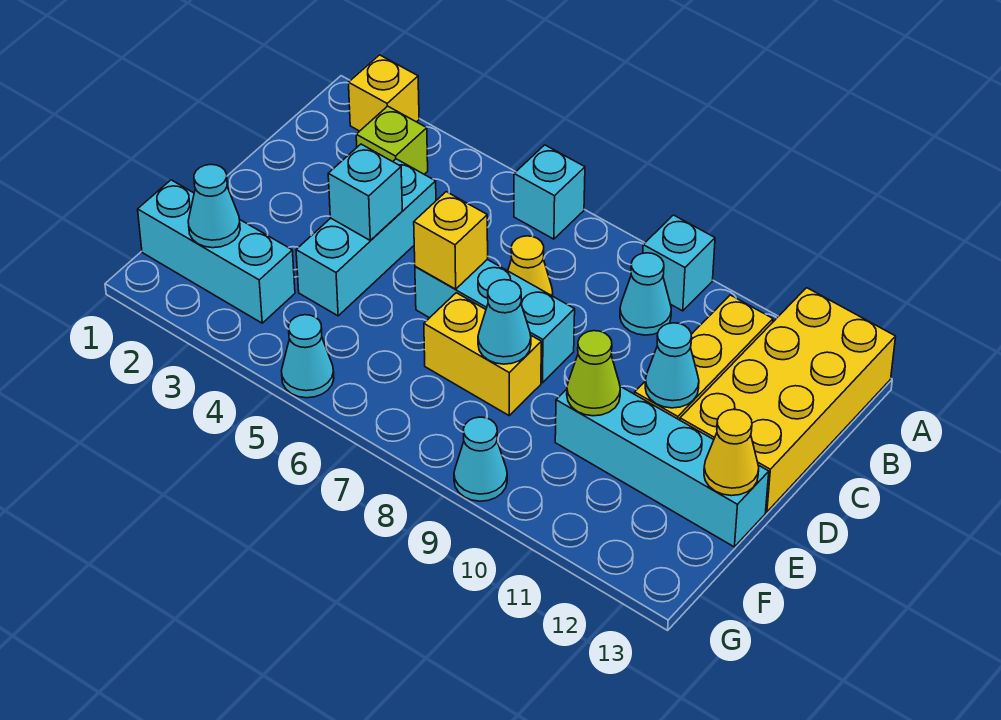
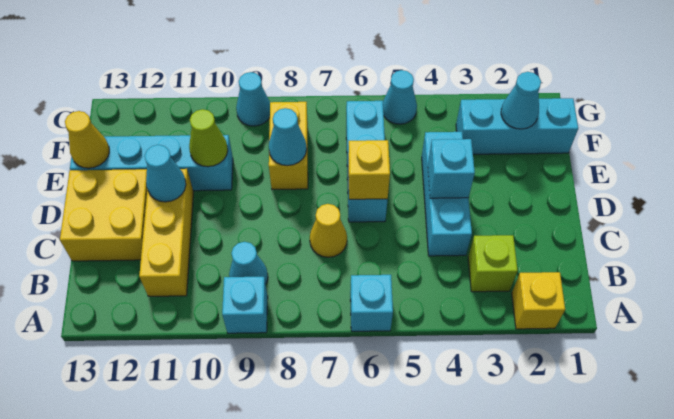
yellow brick A12:D13 level 1 -> yellow brick C12:D13 level 1
cyan brick D6:D8 level 1 -> cyan brick D6:F6 level 1
yellow brick E7:E8 level 1 -> yellow brick E8:F8 level 1

